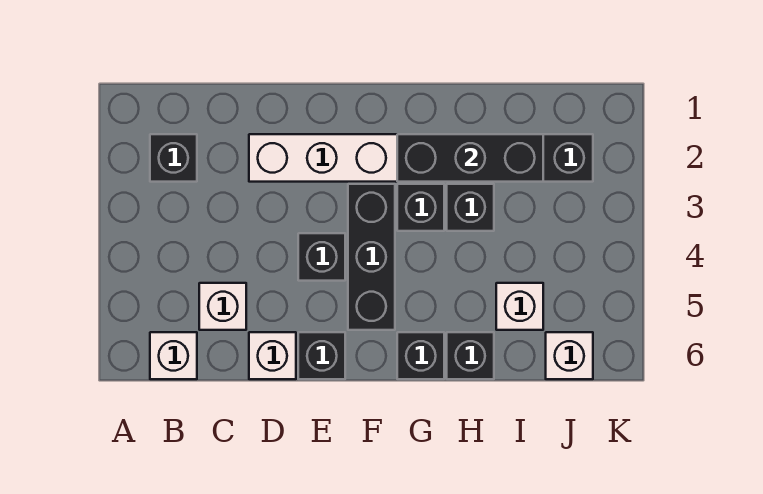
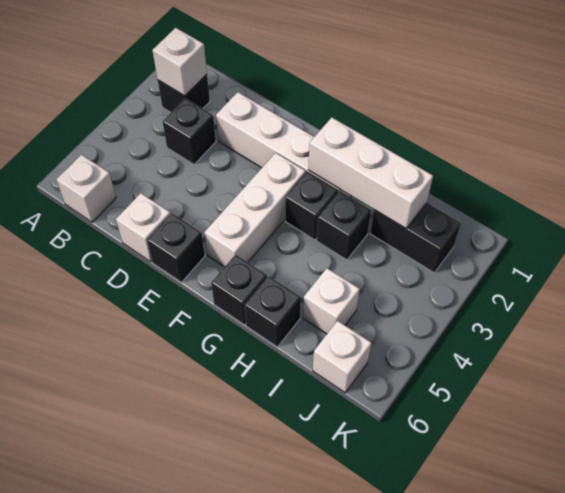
white brick C5 level 1 -> white brick B2 level 2
black brick E4 level 1 -> black brick C3 level 1
black brick F3:F5 level 1 -> white brick F3:F5 level 1
black brick G2:I2 level 2 -> white brick G2:I2 level 2

